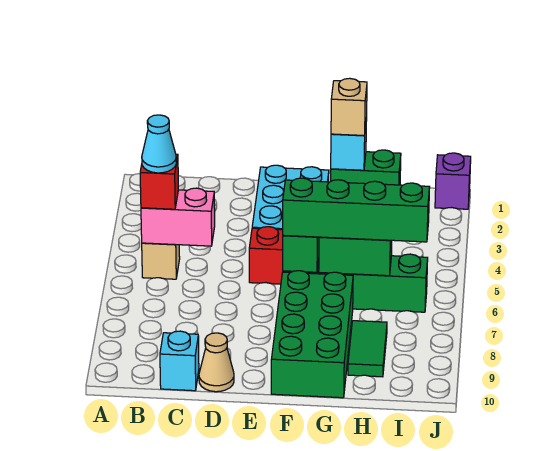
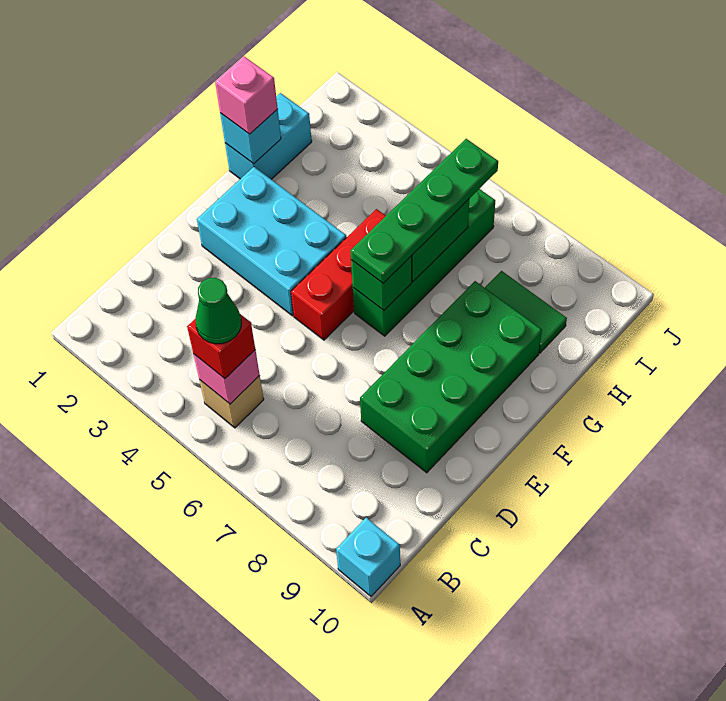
pink brick B5:C5 level 2 -> pink brick B5 level 2
cyan cone B5 level 4 -> green cone B5 level 4
cyan brick C10 level 1 -> cyan brick A10 level 1
tan cone D10 level 1 -> none
green brick F6:I6 level 3 -> green plate F6:I6 level 3
green brick F7:G10 level 1 -> green brick D8:G9 level 1
green brick G1:H1 level 1 -> cyan brick G1:H1 level 1
tan brick G1 level 3 -> pink brick G1 level 3
purple brick J1 level 1 -> none

